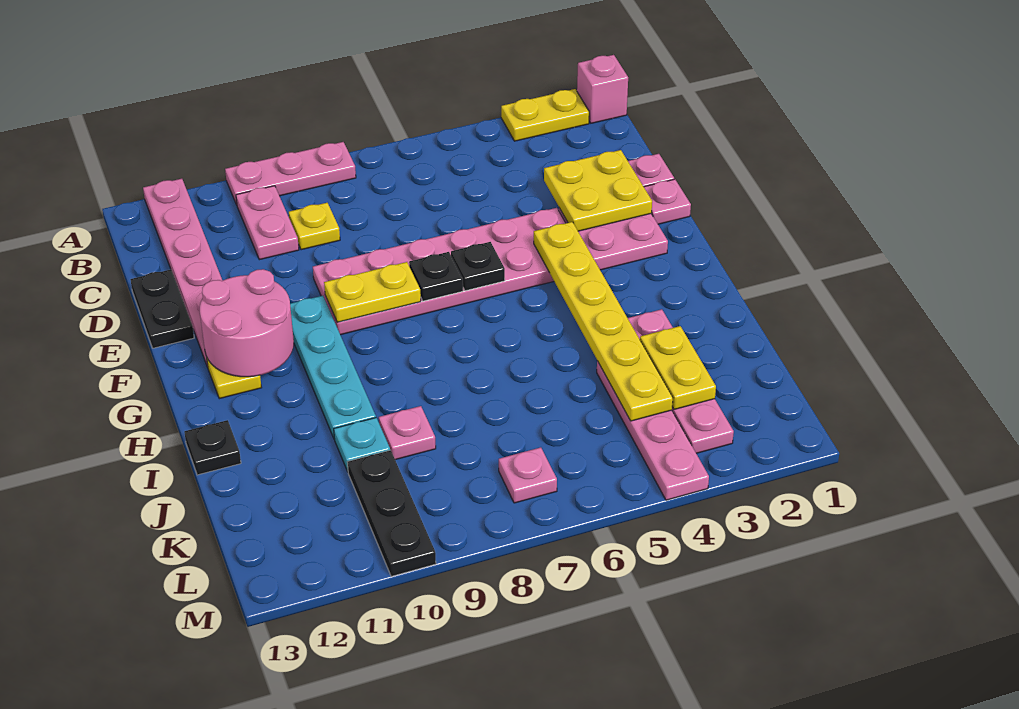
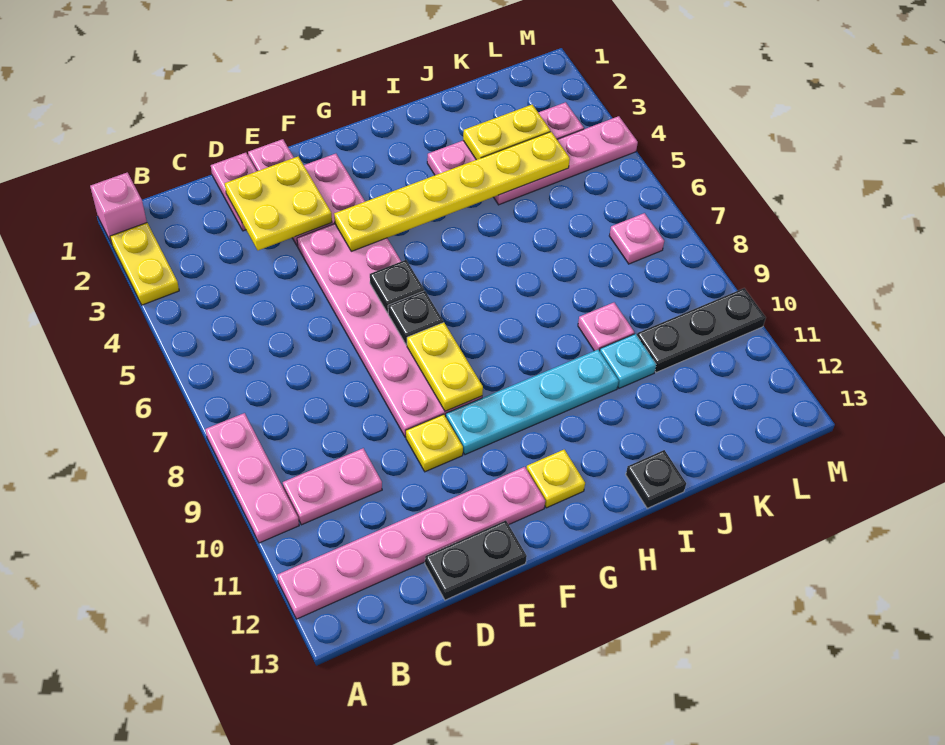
yellow plate C9 level 1 -> yellow plate E10 level 1
pink round brick F11:G12 level 2 -> none

